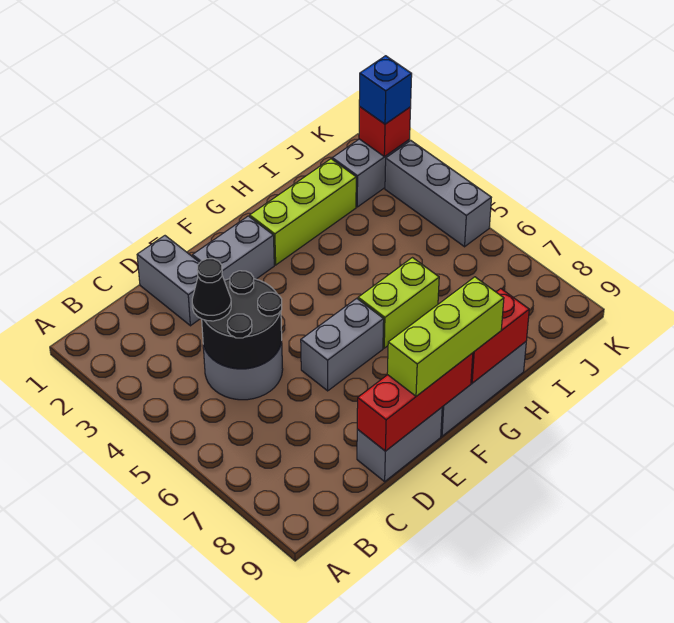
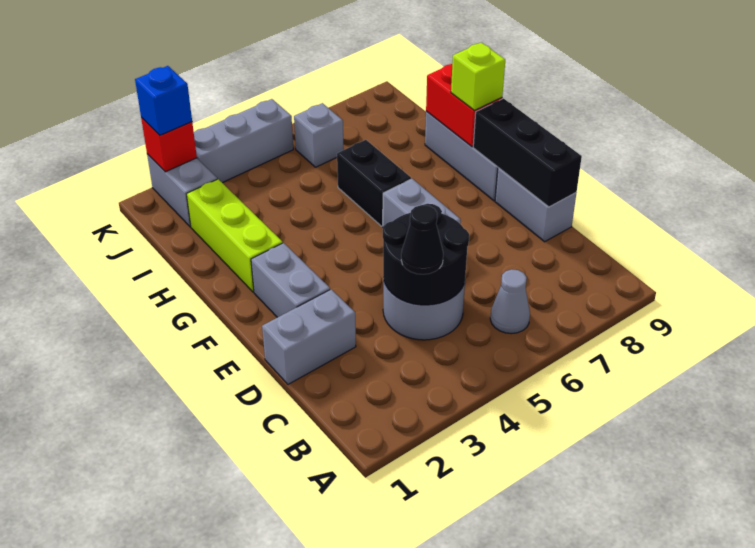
none -> grey cone B6 level 1
red brick D9:F9 level 2 -> black brick D9:F9 level 2
lime brick E9:G9 level 3 -> lime brick G9 level 3
lime brick G6:H6 level 1 -> black brick G6:H6 level 1
none -> grey brick J6 level 1

